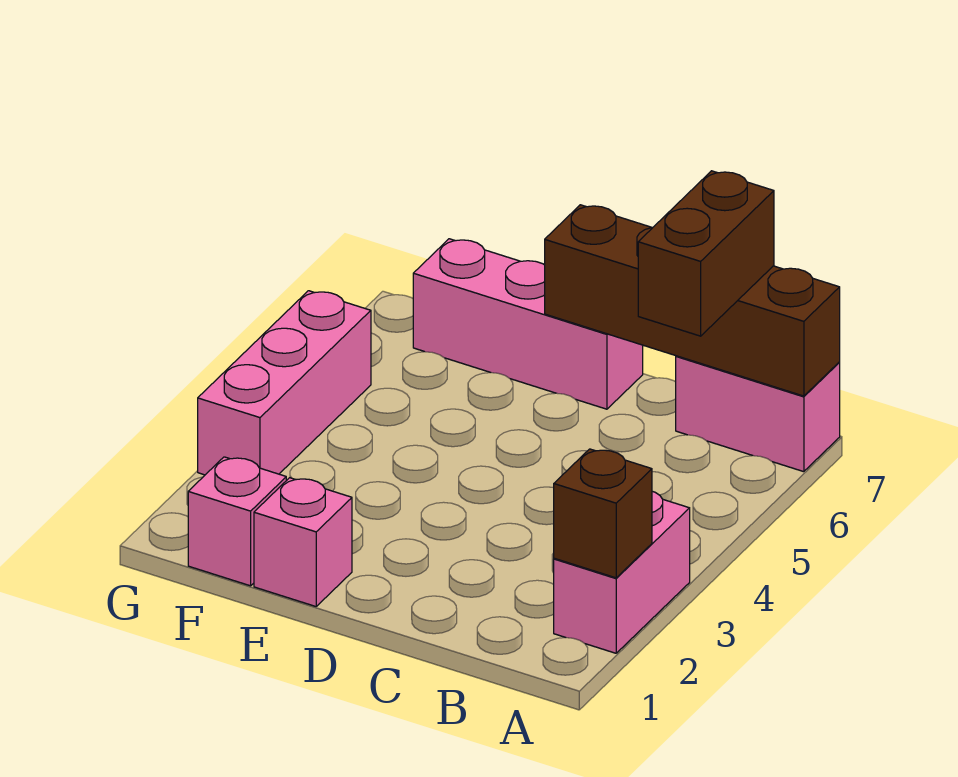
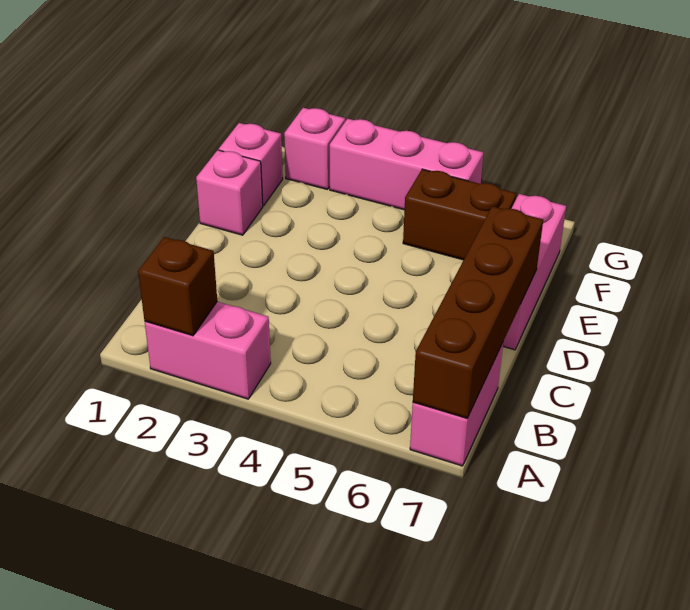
brown brick B6:B7 level 3 -> brown brick F5:F6 level 1
none -> pink brick G2 level 1

